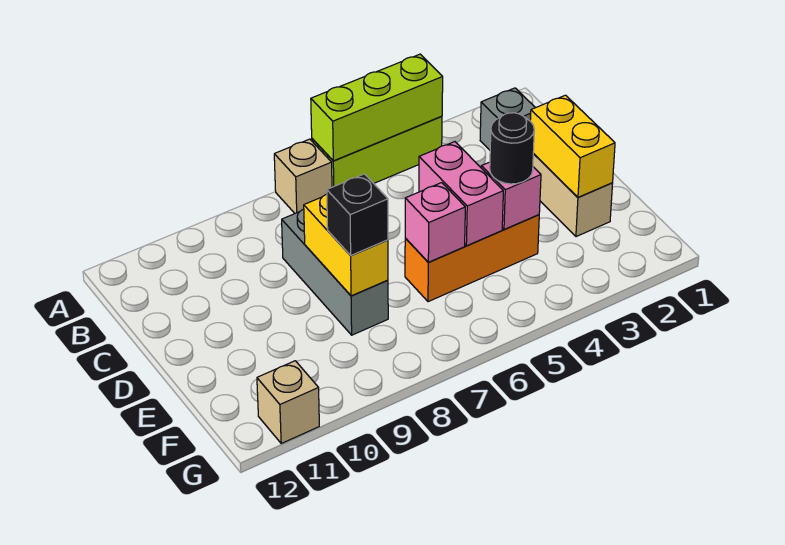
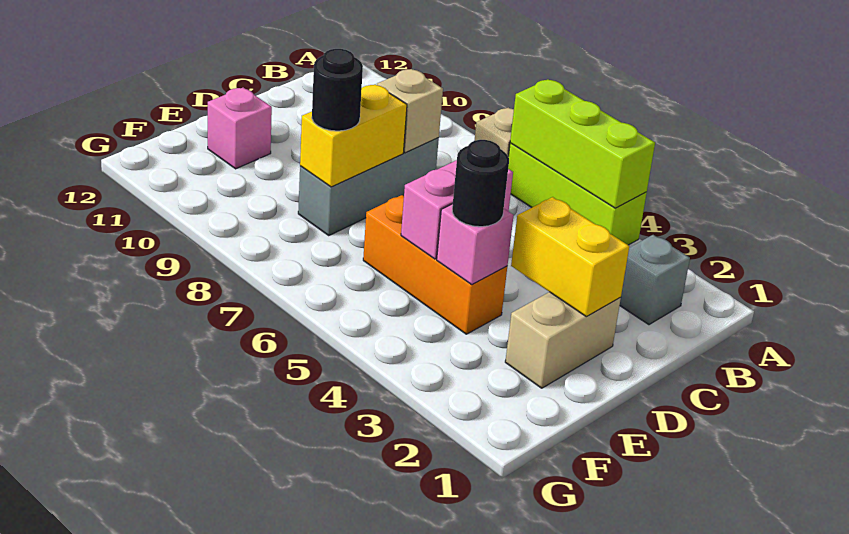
yellow brick D2:E2 level 2 -> yellow brick D2:D3 level 2
pink brick E6 level 2 -> pink brick E11 level 1
black brick E8 level 3 -> black round brick E8 level 3
tan brick G11 level 1 -> tan brick C8 level 2

